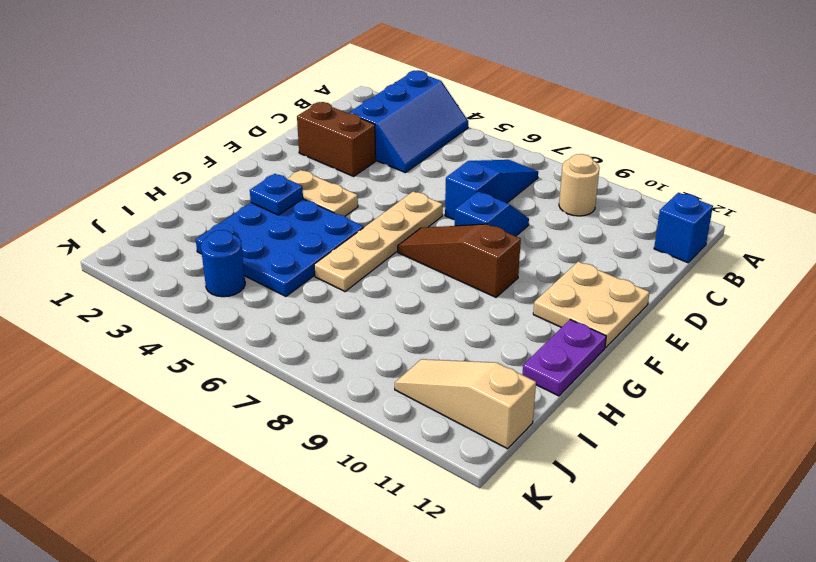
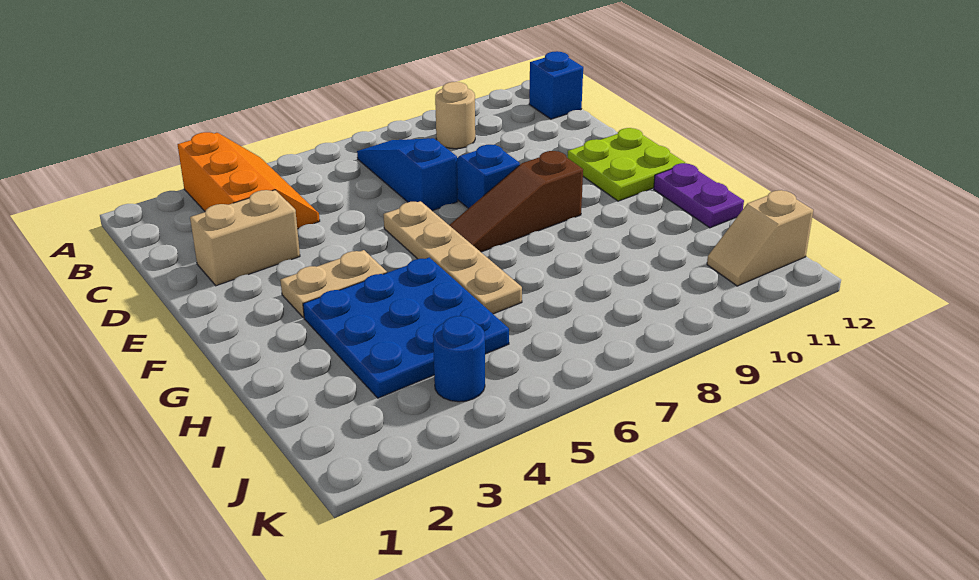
blue slope A3:C4 level 1 top 3 -> orange slope A3:C4 level 1 top 3
brown brick D2:D3 level 1 -> tan brick D2:D3 level 1
tan plate E11:F12 level 1 -> lime plate E11:F12 level 1
blue plate G3 level 2 -> none
tan slope J10:J12 level 1 top 12 -> tan slope J11:J12 level 1 top 12

